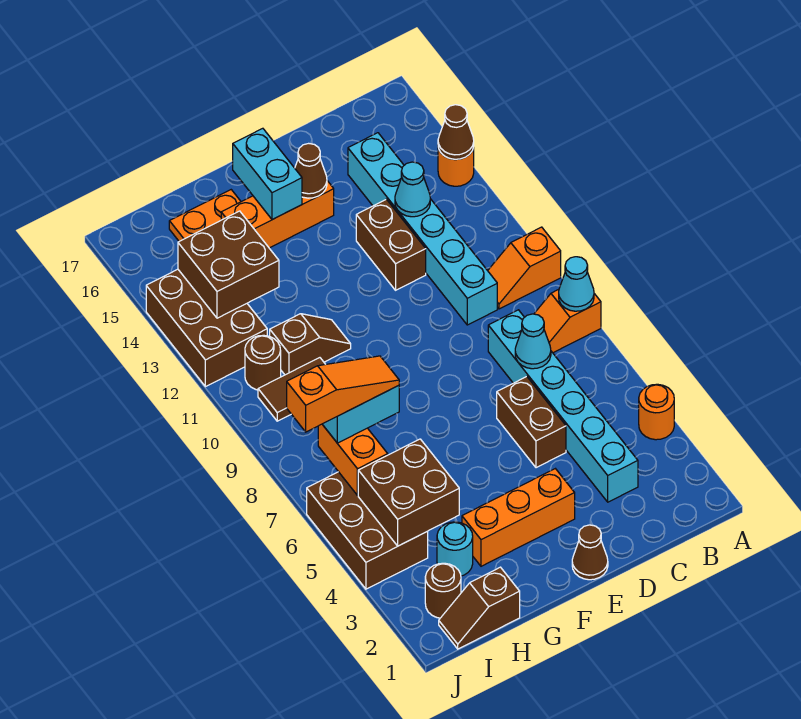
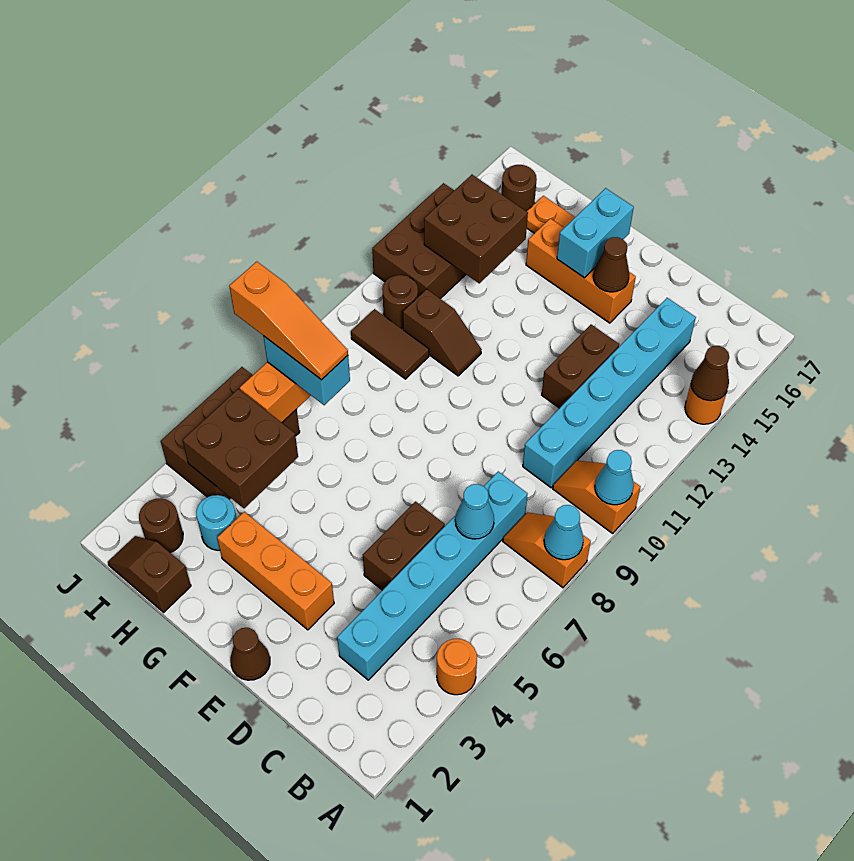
cyan cone C13 level 2 -> cyan cone A10 level 2
none -> brown round brick I16 level 1

